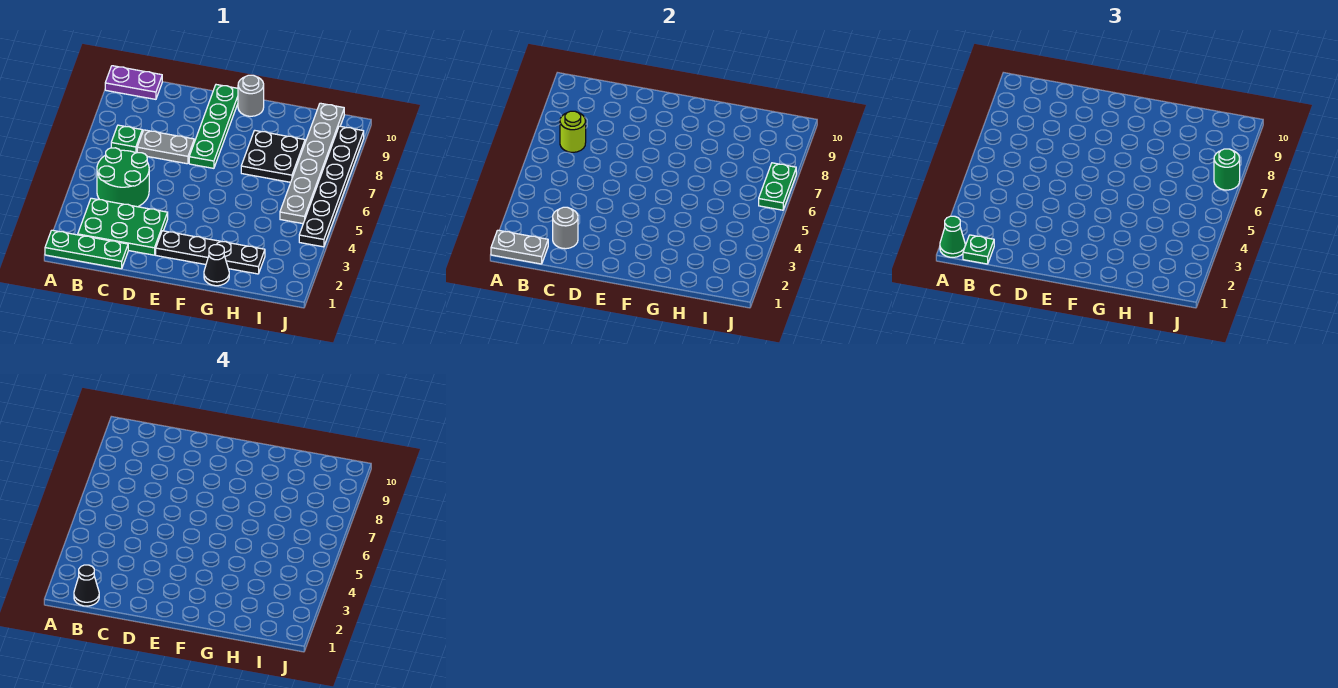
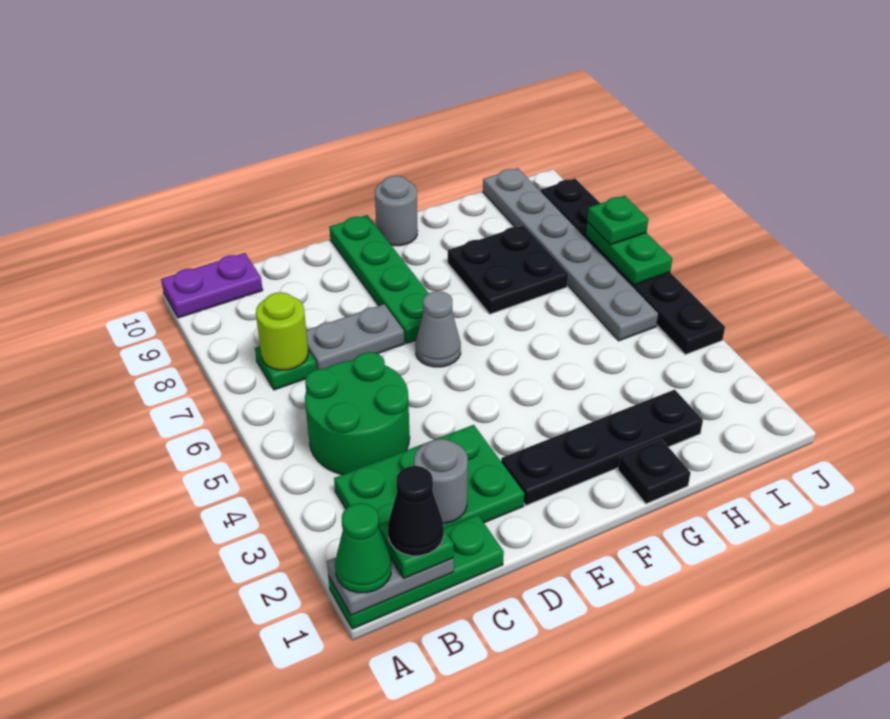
none -> grey cone E6 level 1
black cone G1 level 1 -> black plate G1 level 1
green round brick J7 level 3 -> green plate J7 level 3

